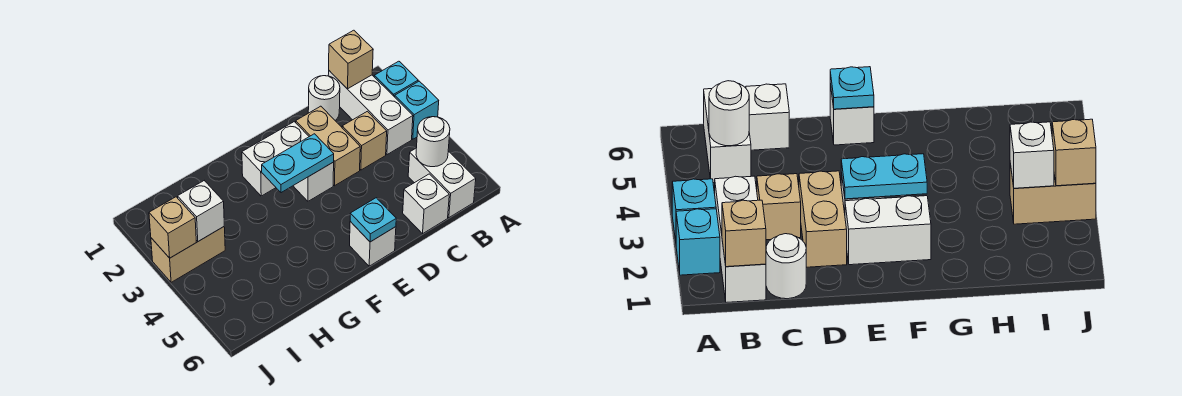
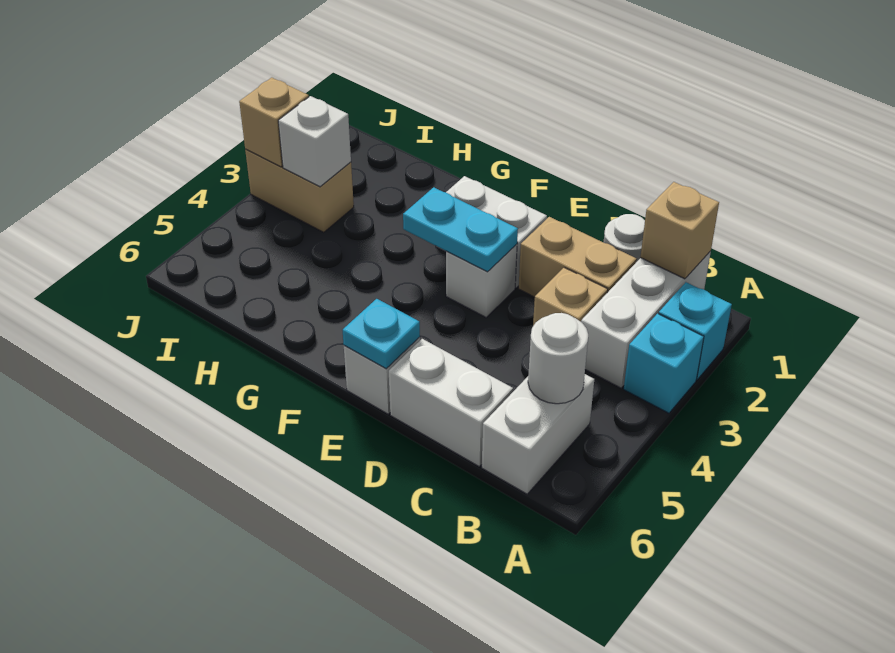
white brick C6 level 1 -> white brick C6:D6 level 1
tan brick D2:D3 level 1 -> tan brick C2:D2 level 1

